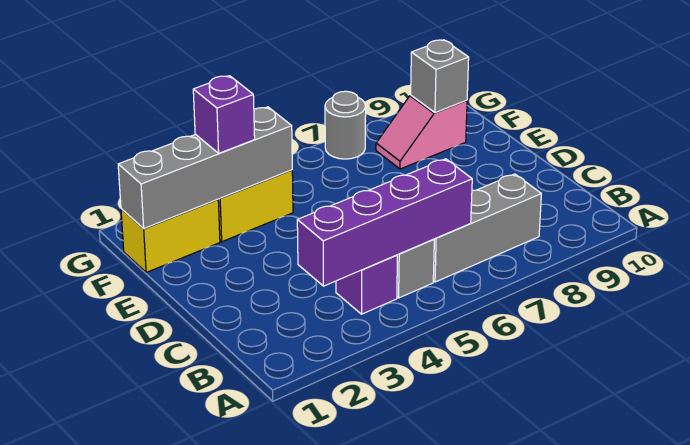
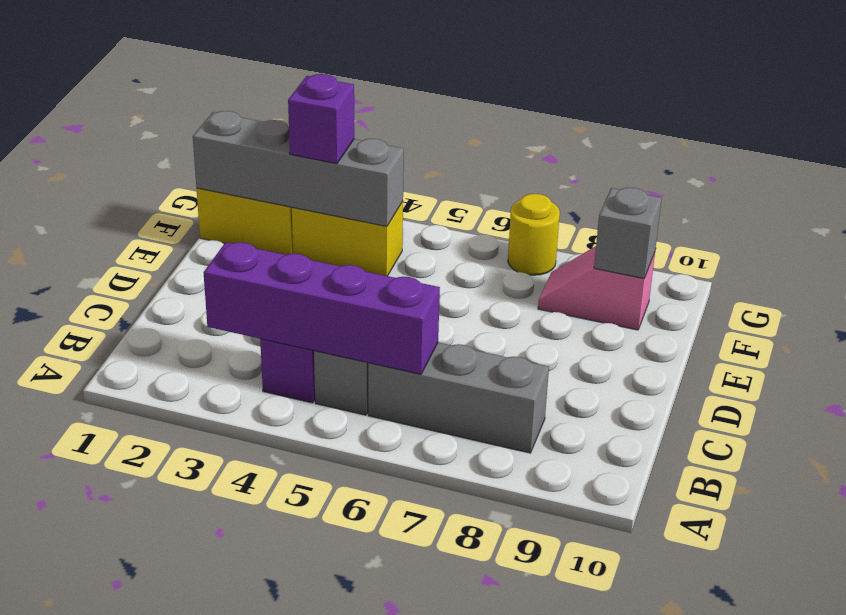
grey round brick G7 level 1 -> yellow round brick G7 level 1

